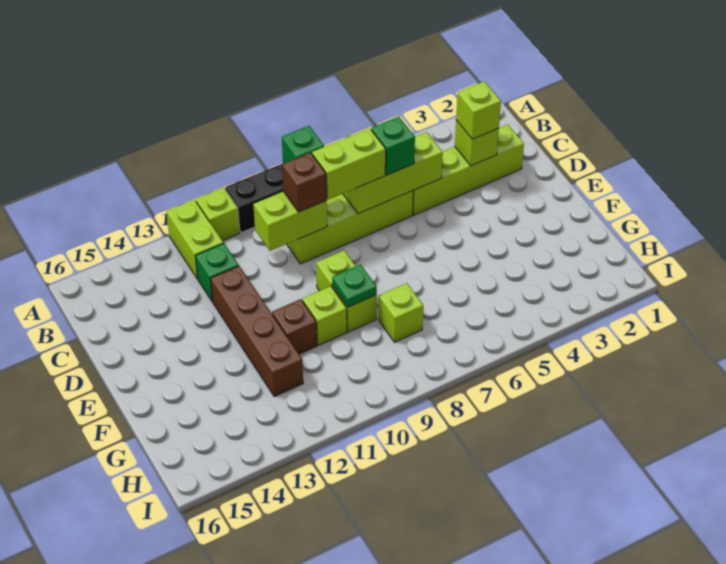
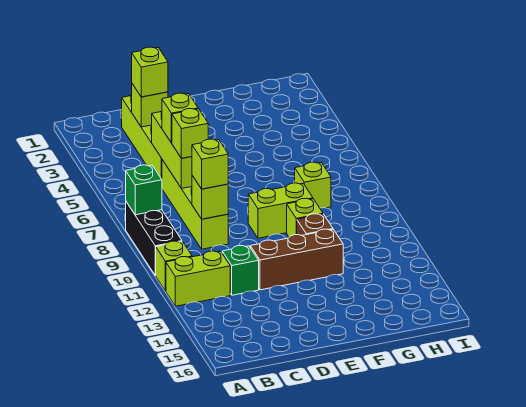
green brick C6 level 3 -> lime brick C6 level 3
lime brick C7:C8 level 3 -> lime brick C7 level 3
lime brick C9:C10 level 2 -> lime brick C9 level 2
brown brick C9 level 3 -> lime brick C9 level 3
brown brick D12:G12 level 1 -> brown brick D12:F12 level 1
green plate F9 level 2 -> none

